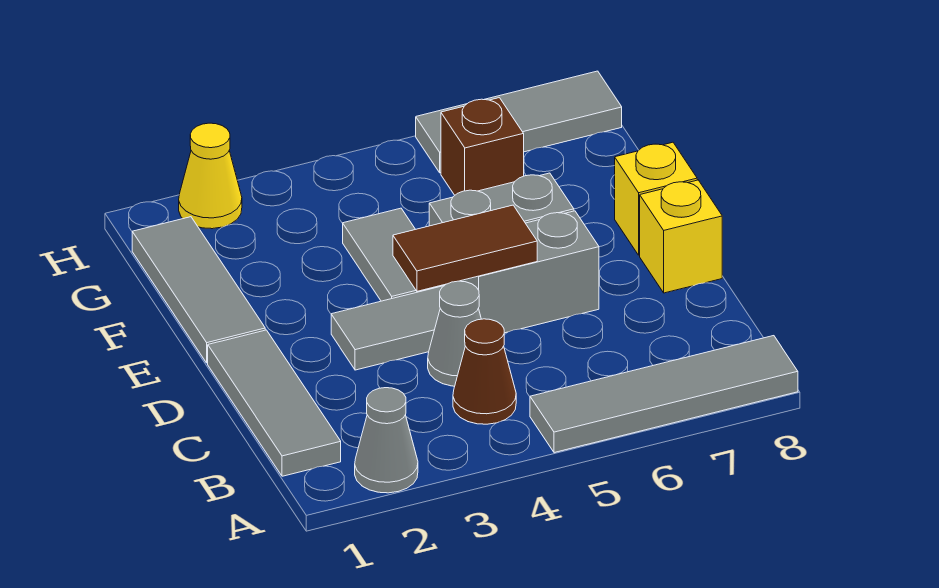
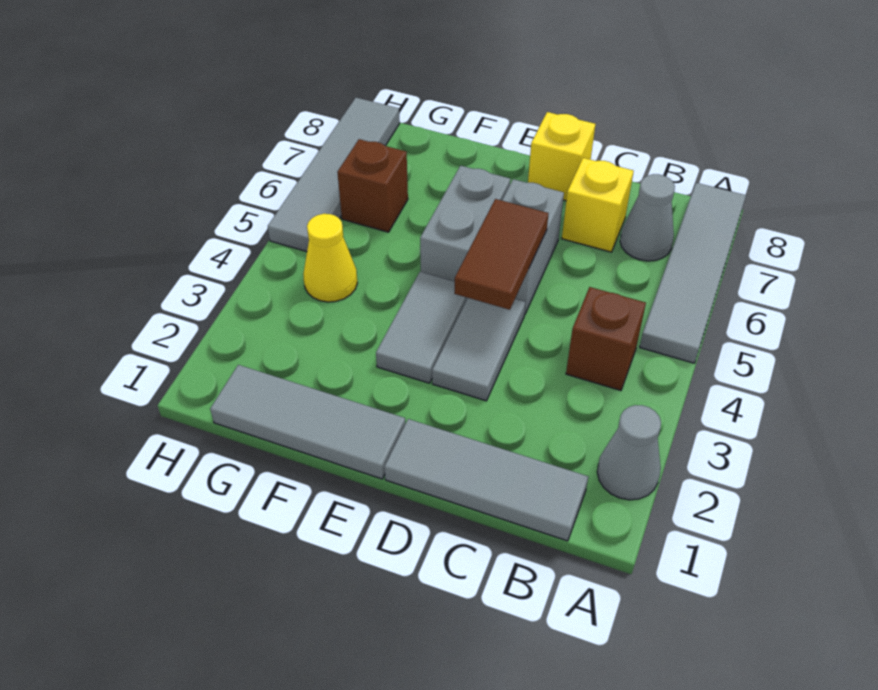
brown cone B4 level 1 -> brown brick B4 level 1
grey cone C4 level 1 -> grey cone B7 level 1
grey tile E4:F4 level 1 -> grey tile E3:E4 level 1
yellow brick E8 level 1 -> yellow brick C7 level 1
yellow cone H2 level 1 -> yellow cone G4 level 1
grey tile H6:H8 level 1 -> grey tile H5:H8 level 1

